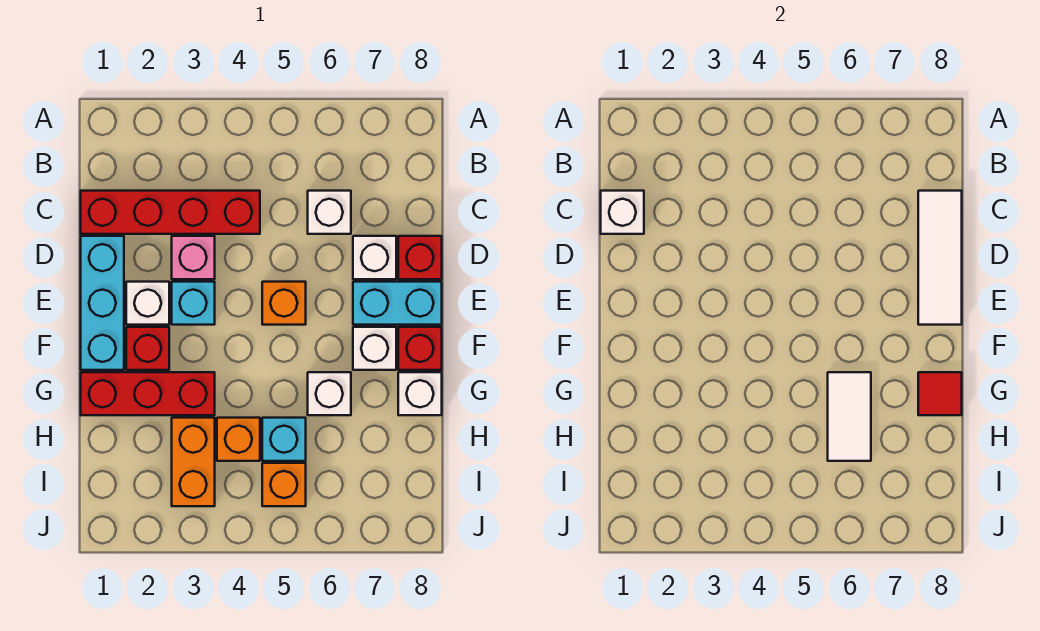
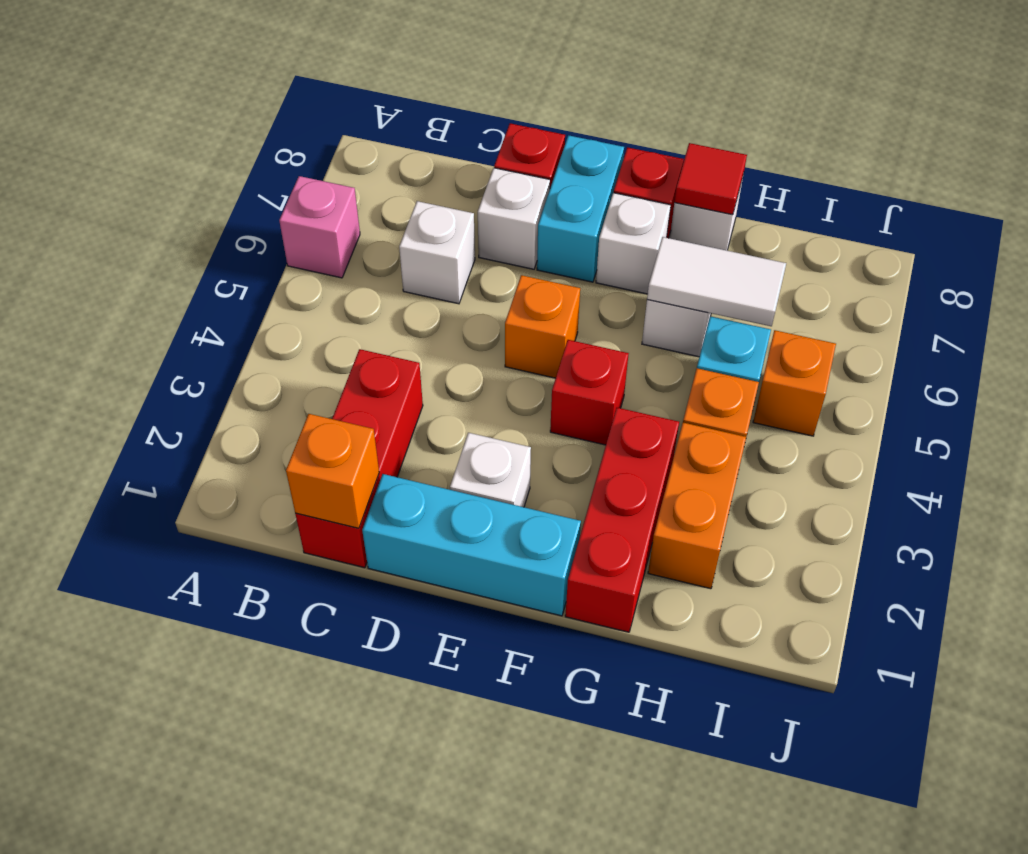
red brick C1:C4 level 1 -> red brick C1:C3 level 1
white brick C1 level 2 -> orange brick C1 level 2
white tile C8:E8 level 2 -> none
pink brick D3 level 1 -> pink brick A6 level 1
cyan brick E3 level 1 -> none
red brick F2 level 1 -> red brick F4 level 1
orange brick H3:I3 level 1 -> orange brick H2:H3 level 1

